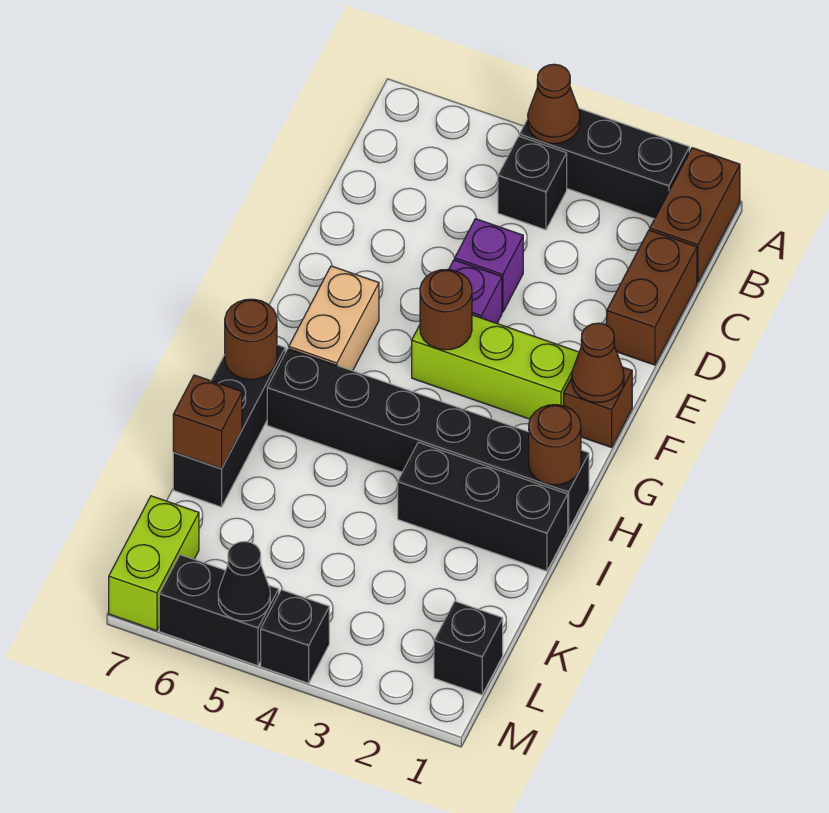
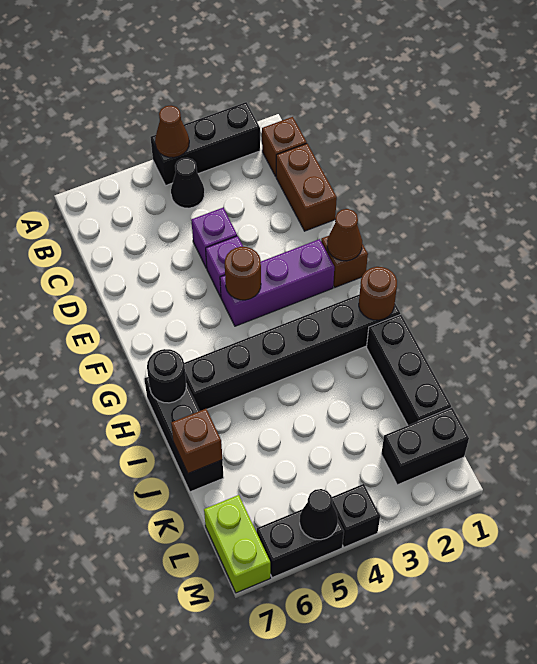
brown brick A1:B1 level 1 -> brown brick B1 level 1
black brick B4 level 1 -> black cone B4 level 1
lime brick F2:F4 level 1 -> purple brick F2:F4 level 1
tan brick F6:G6 level 1 -> none
brown round brick H7 level 2 -> black round brick H7 level 2
black brick I1:I3 level 1 -> black brick I1:K1 level 1
black brick L1 level 1 -> black brick L1:L2 level 1

